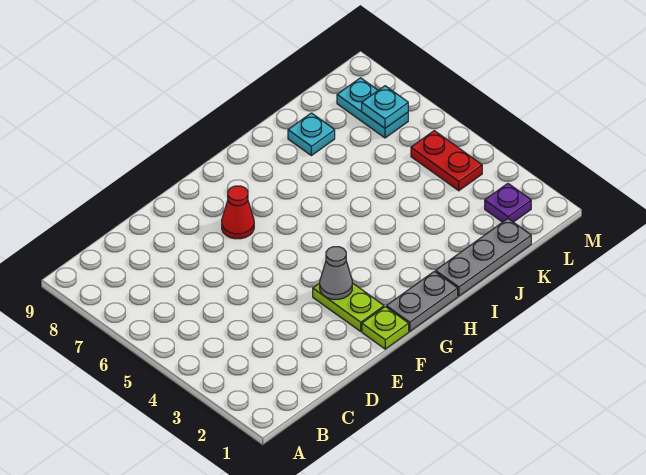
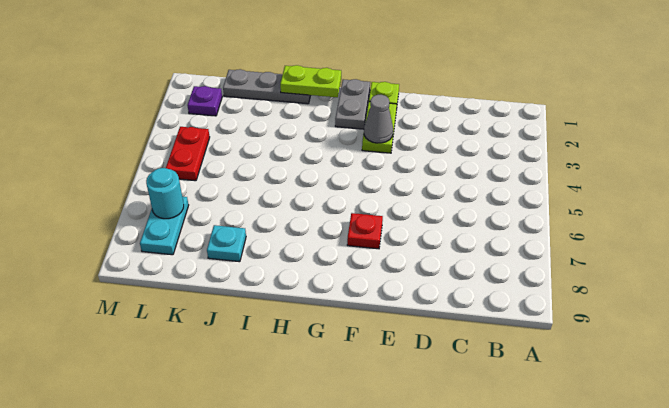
red cone F7 level 1 -> red plate F7 level 1
grey plate G1:H1 level 1 -> grey plate G1:G2 level 1
none -> lime plate H1:I1 level 2
cyan plate L7 level 2 -> cyan round brick L7 level 2

